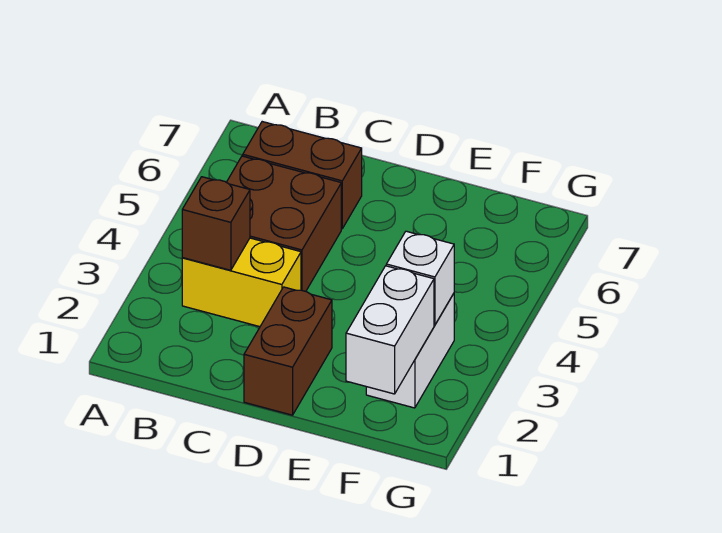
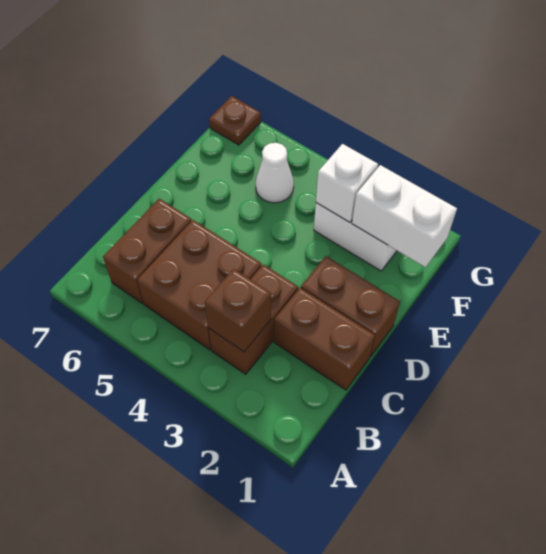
yellow brick B3:C3 level 1 -> brown brick B3:C3 level 1
none -> brown brick C1:C2 level 1
none -> white cone F5 level 1
none -> brown plate G7 level 1

